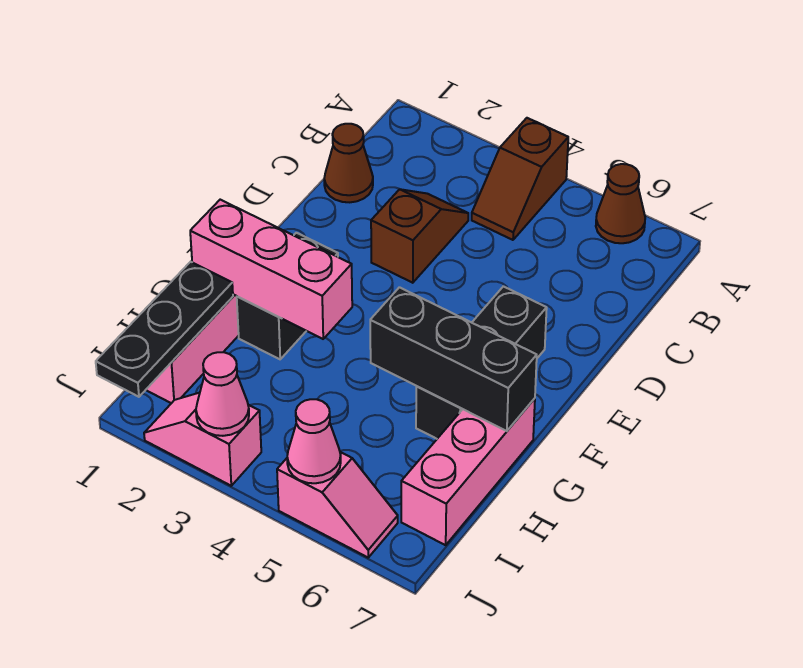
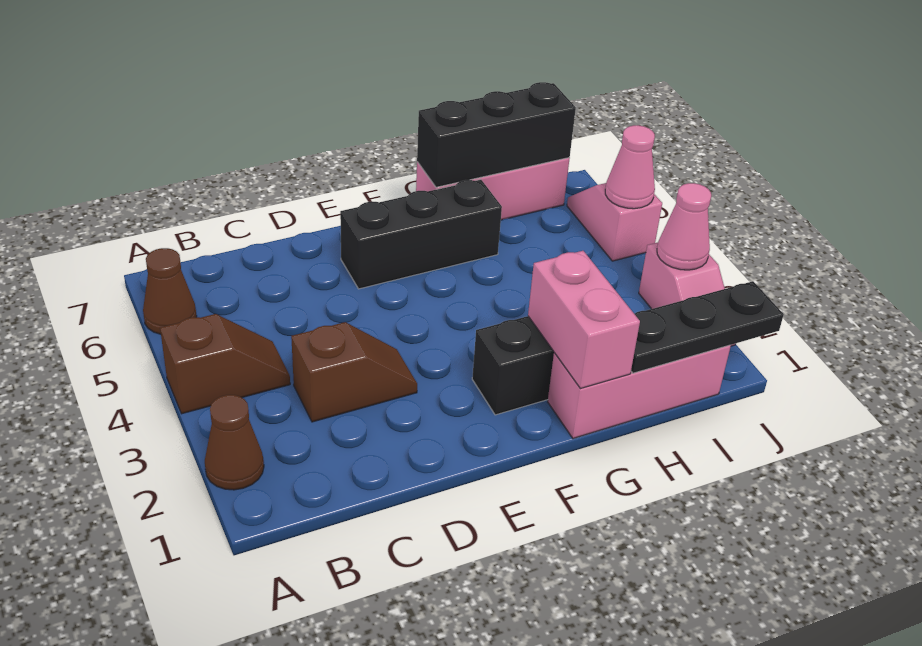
brown cone C1 level 1 -> brown cone A2 level 1
brown slope C3:D3 level 1 top D -> brown slope C3:D3 level 1 top C
pink brick G1:G3 level 2 -> pink brick G1:G2 level 2
black brick G5:G7 level 2 -> black brick G7:I7 level 2

